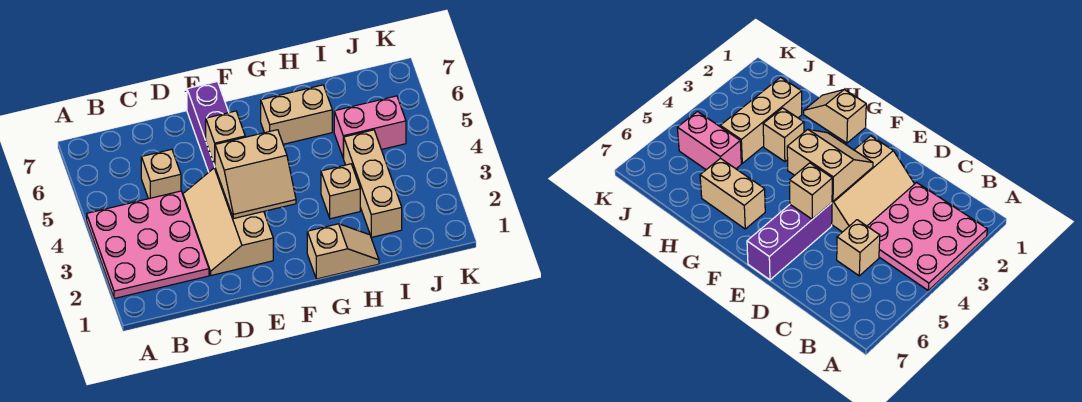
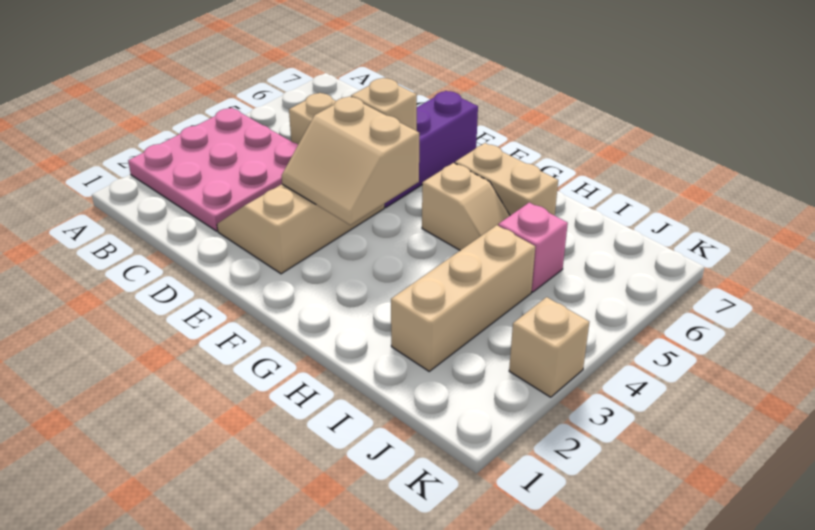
tan slope G1:H1 level 1 top G -> tan slope G5:H5 level 1 top G
tan brick H3 level 1 -> tan brick K3 level 1
pink brick I5:J5 level 1 -> pink brick I5 level 1

